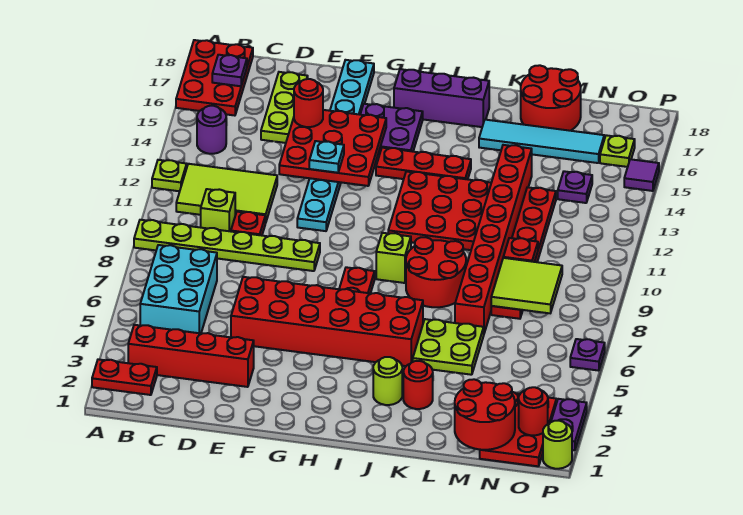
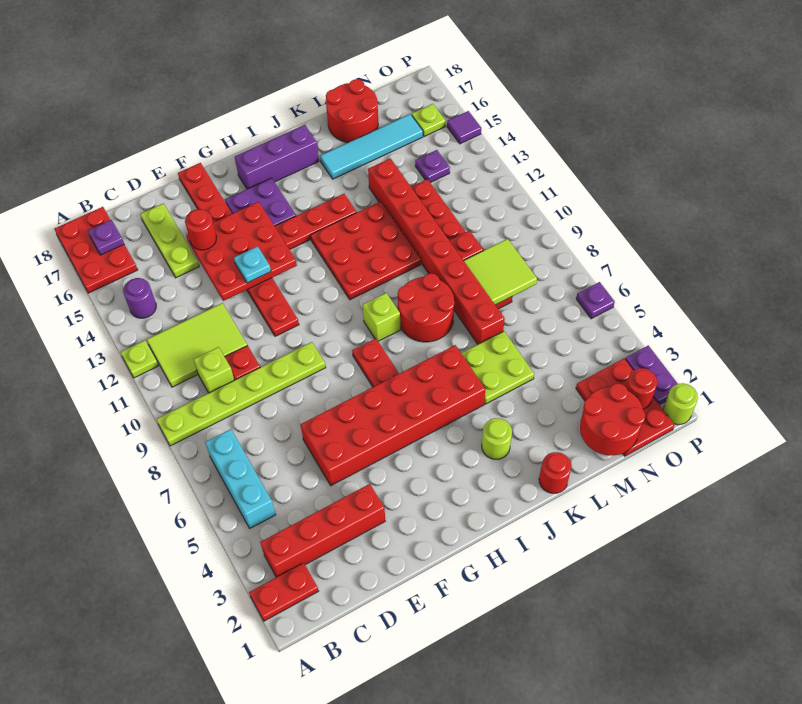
cyan brick B5:C7 level 1 -> cyan brick B5:B7 level 1
cyan plate F11:F18 level 1 -> red plate F11:F18 level 1
red round brick K3 level 1 -> red round brick K1 level 1

